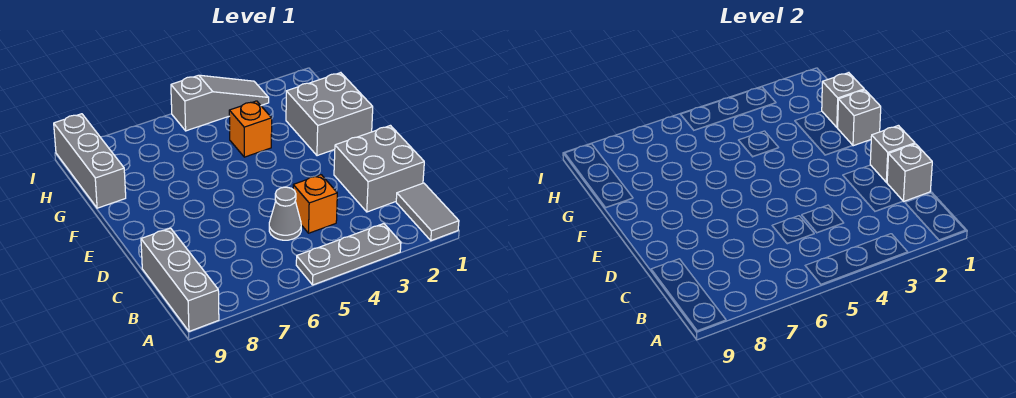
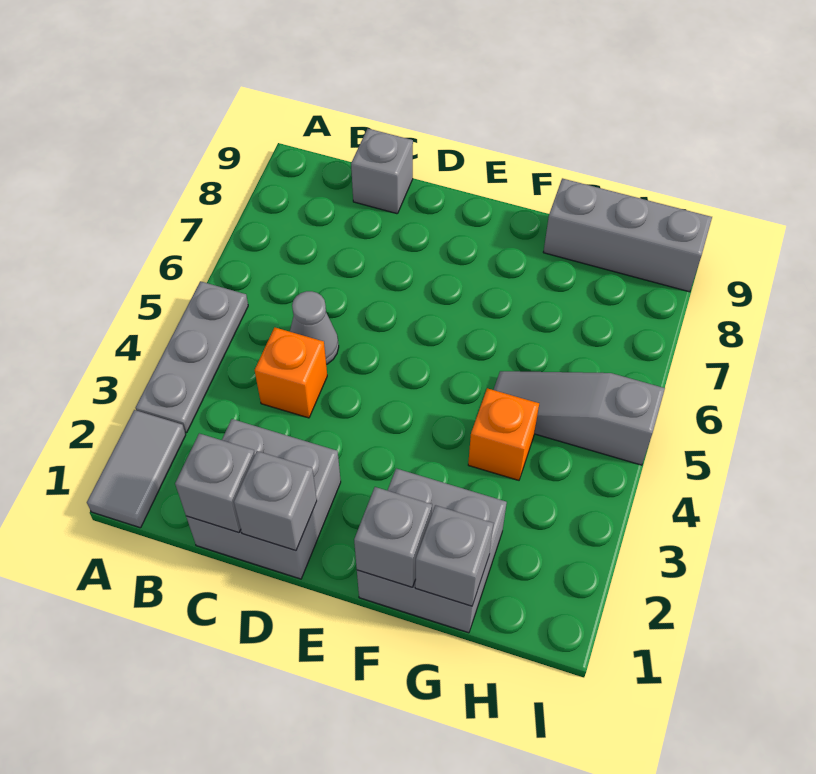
grey tile A1:B1 level 1 -> grey tile A1:A2 level 1
grey brick A9:C9 level 1 -> grey brick C9 level 1
grey slope I3:I5 level 1 top 5 -> grey slope G5:I5 level 1 top I

